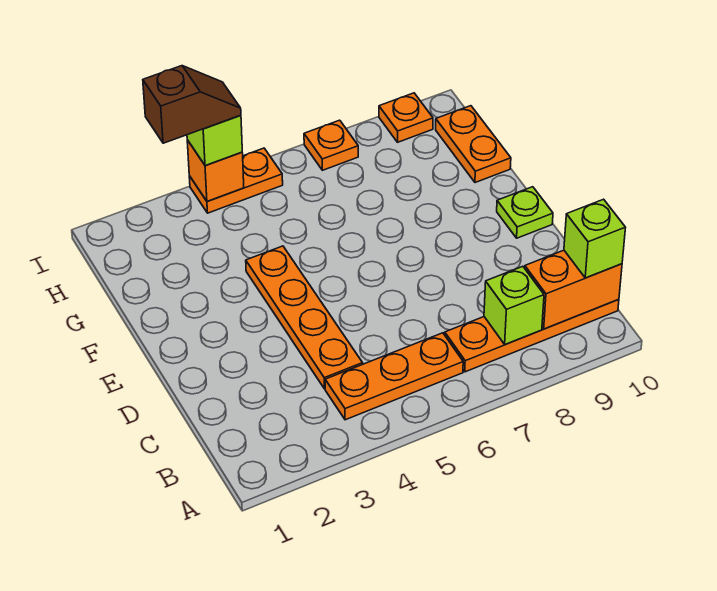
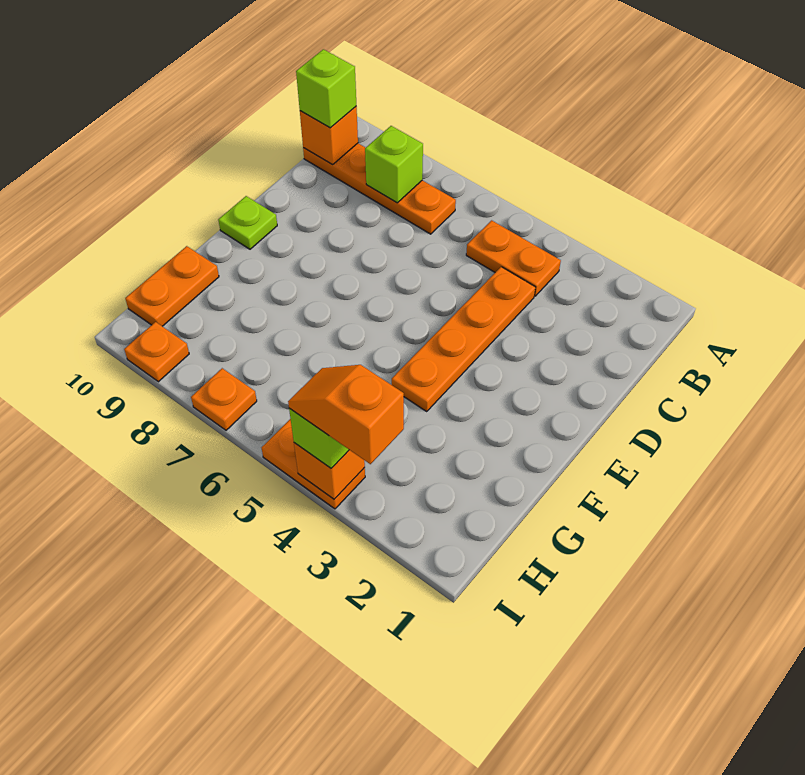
orange plate B4:B6 level 1 -> orange plate B4:B5 level 1
orange brick B9:B10 level 2 -> orange brick B10 level 2
brown slope I3:I4 level 4 top 3 -> orange slope I3:I4 level 4 top 3

